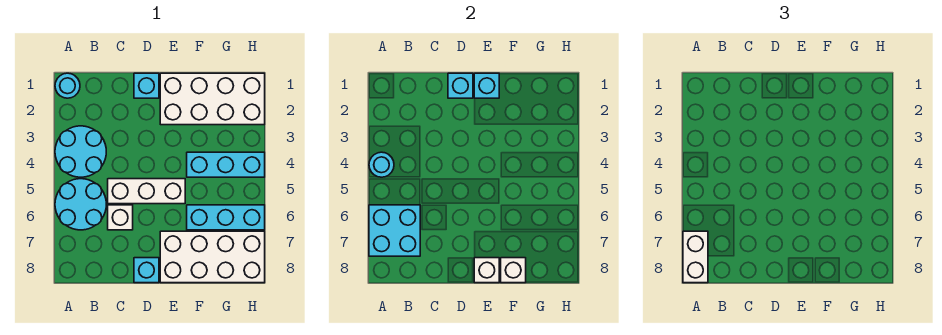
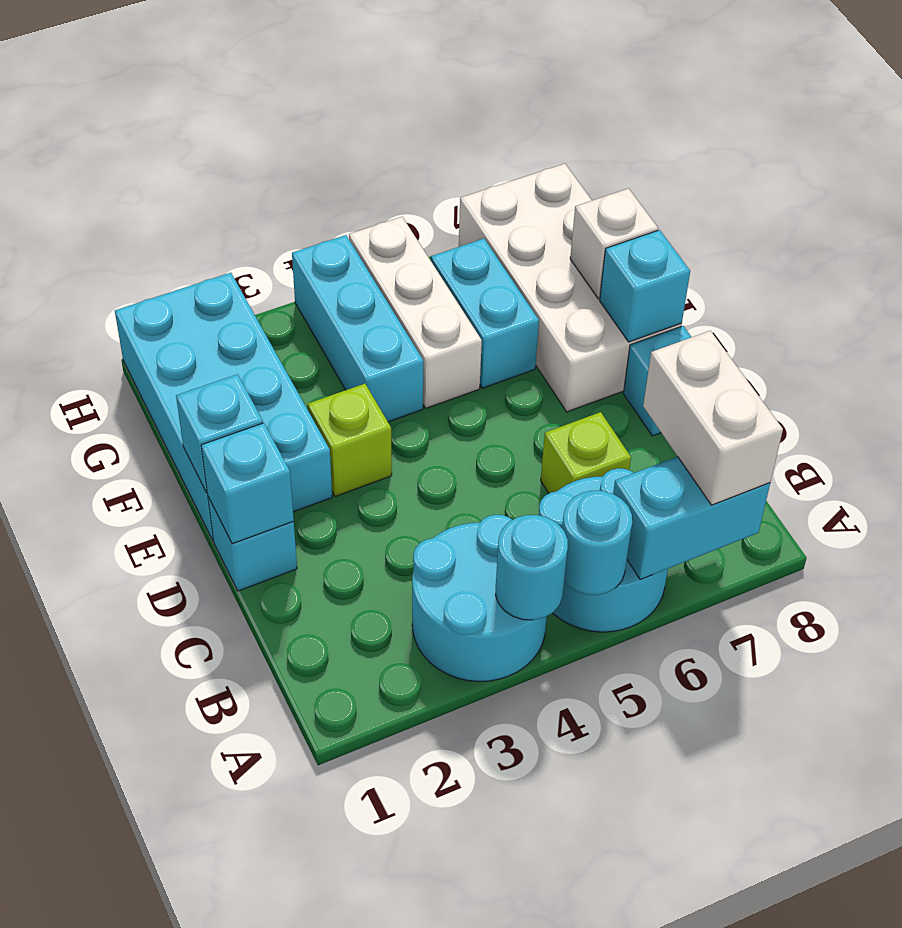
cyan round brick A1 level 1 -> cyan round brick A5 level 2
cyan brick A6:B7 level 2 -> cyan brick A6:A7 level 2
white brick A7:A8 level 3 -> white brick A7:B7 level 3
white brick C5:E5 level 1 -> white brick F5:H5 level 1
white brick C6 level 1 -> lime brick C6 level 1
white brick E1:H2 level 1 -> cyan brick E1:H2 level 1
none -> lime brick E3 level 1
white brick E8 level 2 -> cyan brick E8 level 2
cyan brick F6:H6 level 1 -> cyan brick F6:G6 level 1

